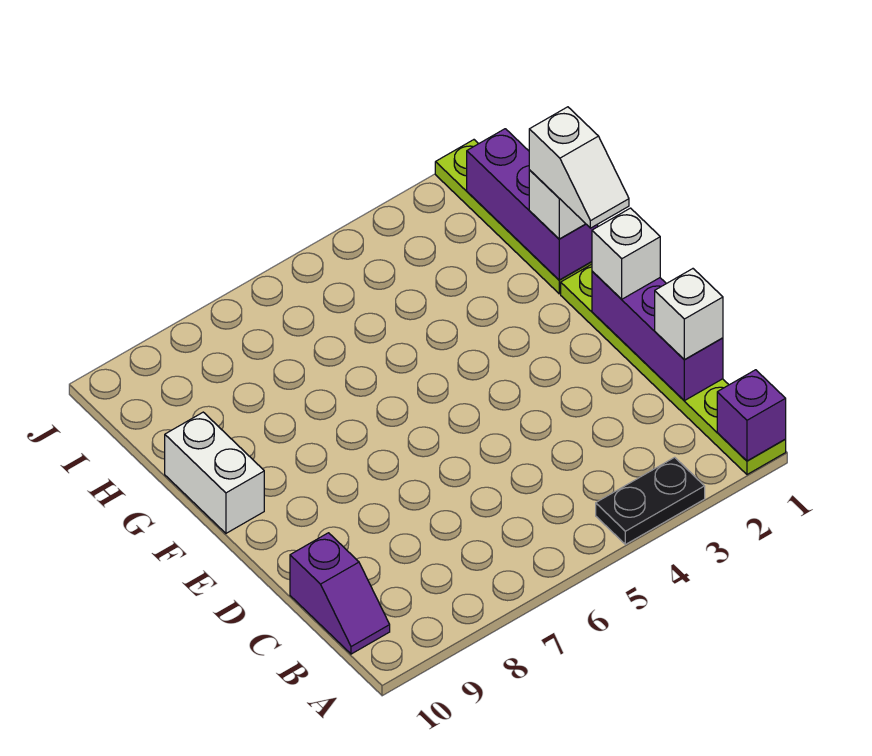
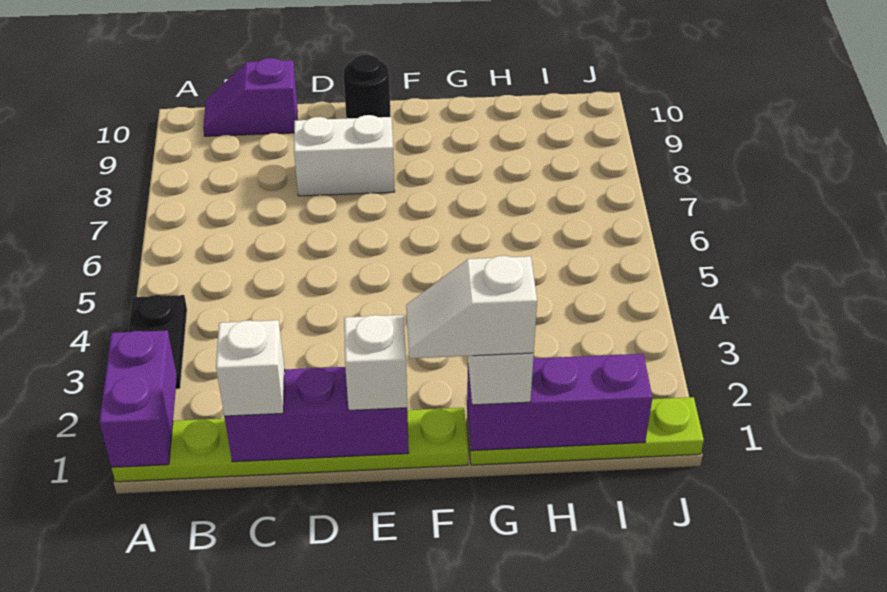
purple brick A1 level 2 -> purple brick A1:A2 level 2
none -> black round brick E10 level 1
white brick F10:G10 level 1 -> white brick D8:E8 level 1

